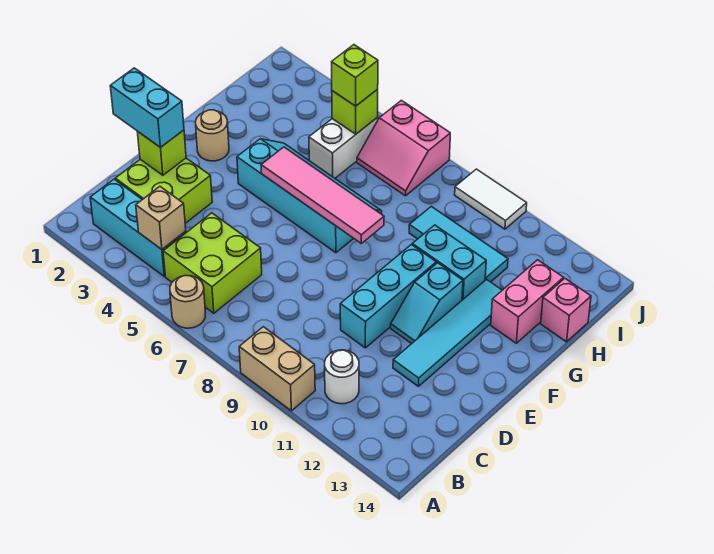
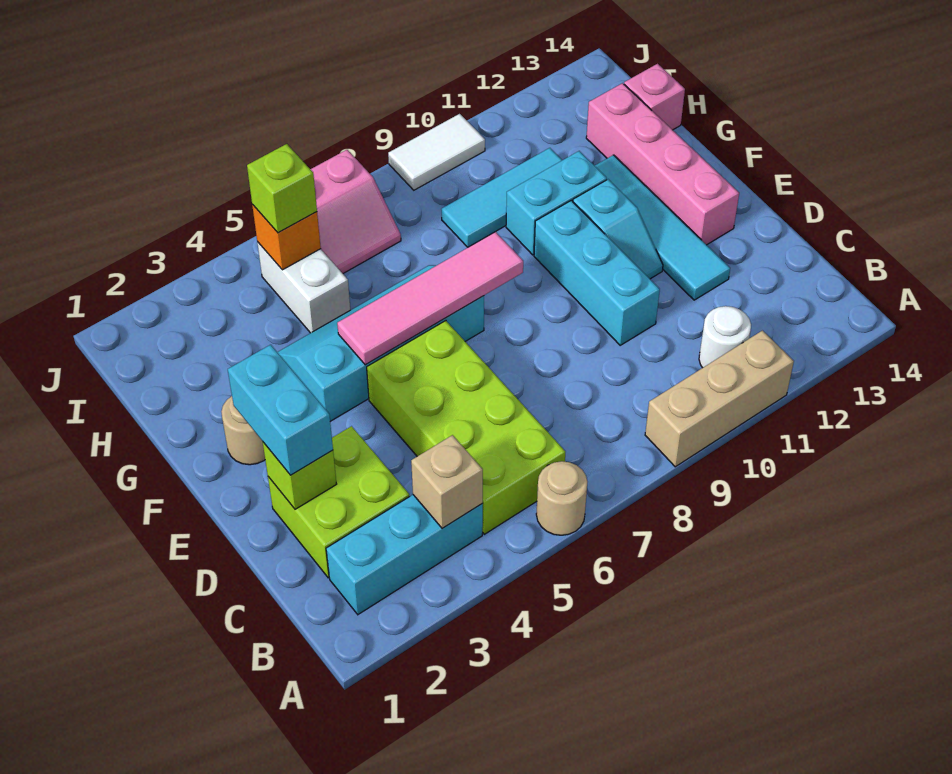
tan brick A9:A10 level 1 -> tan brick A9:A11 level 1
lime brick B5:C6 level 1 -> lime brick B5:E6 level 1
cyan brick D1:D2 level 3 -> cyan brick D2:E2 level 3
pink brick G13:H13 level 1 -> pink brick E13:H13 level 1
lime brick I5 level 2 -> orange brick I5 level 2

